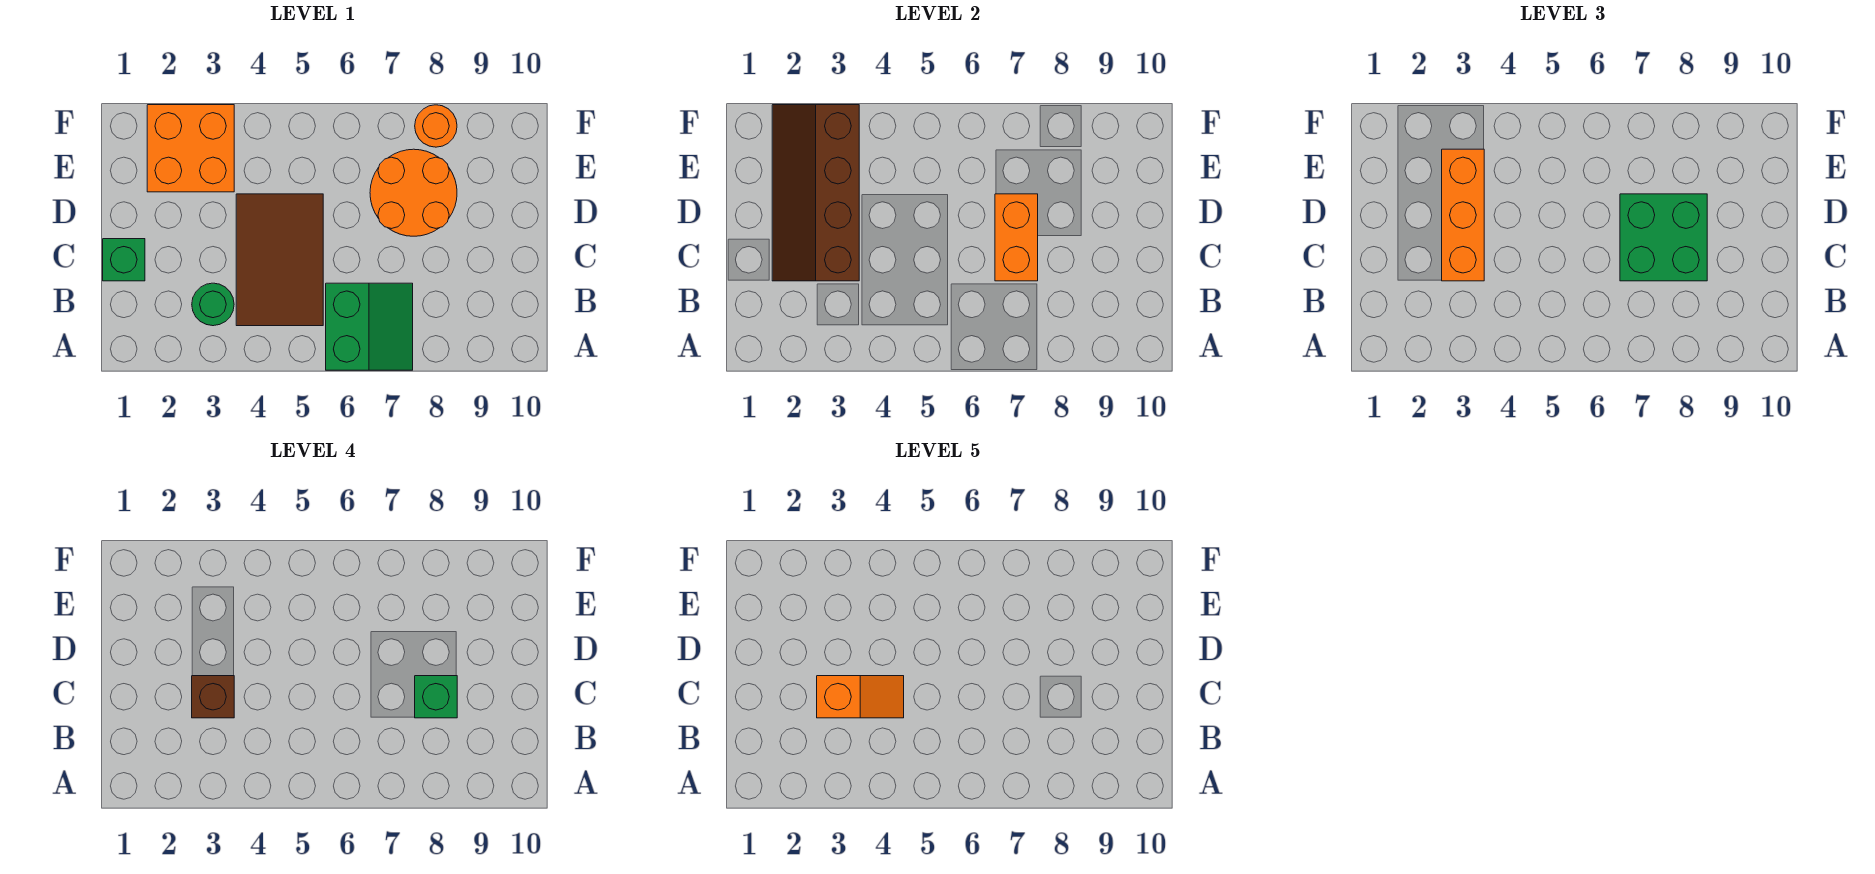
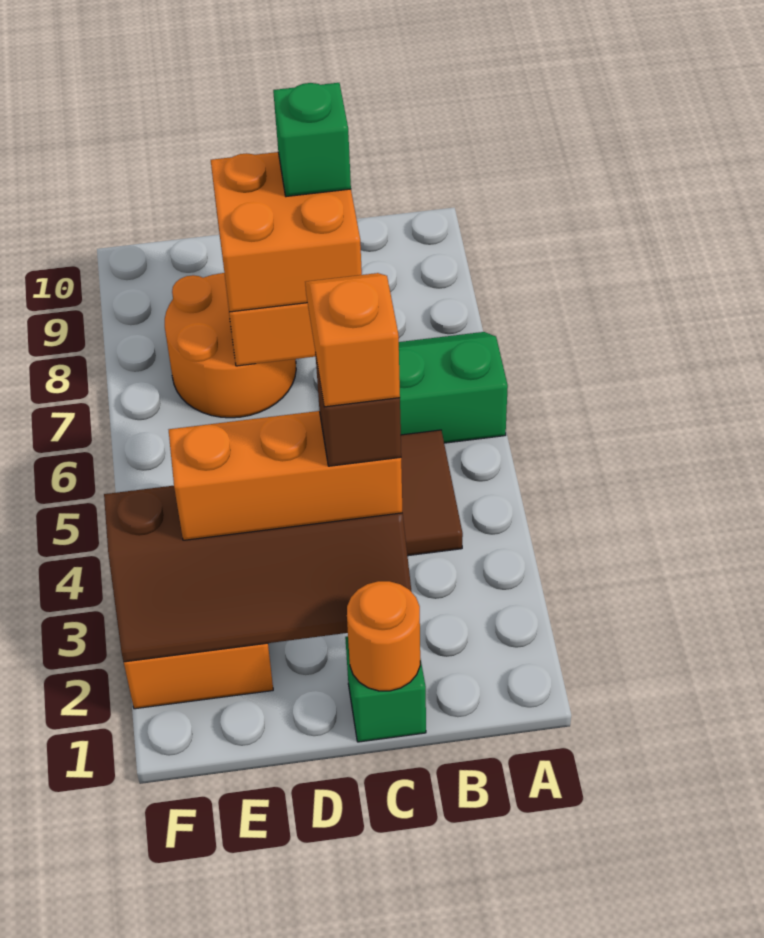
green round brick B3 level 1 -> none
green brick C7:D8 level 3 -> orange brick C7:D8 level 3
orange round brick F8 level 1 -> orange round brick C1 level 2

